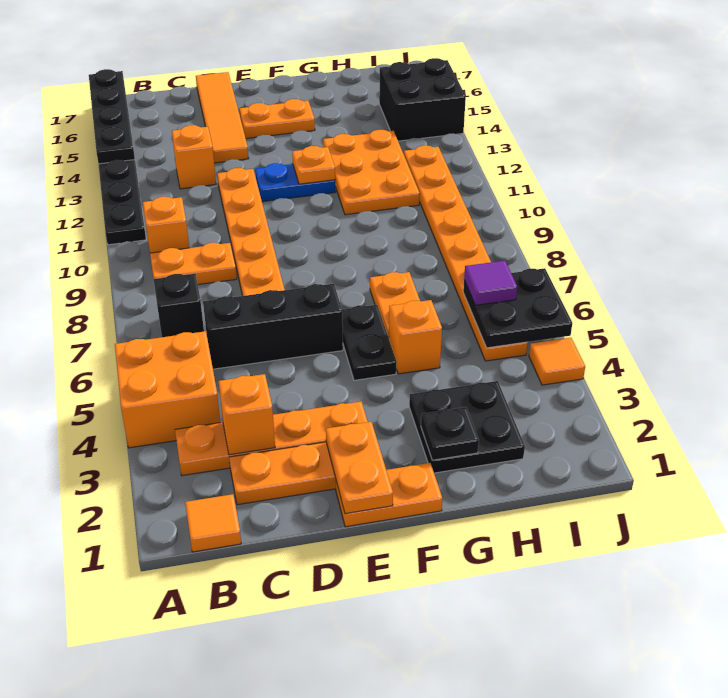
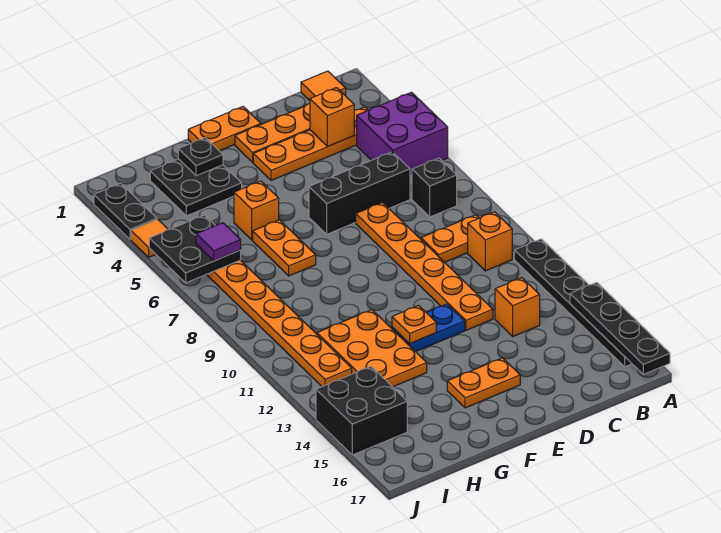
orange brick A4:B5 level 1 -> purple brick A4:B5 level 1
orange tile D14:D17 level 1 -> none
orange plate E1:E2 level 2 -> none
black plate F5:F6 level 1 -> black plate J2:J3 level 1

